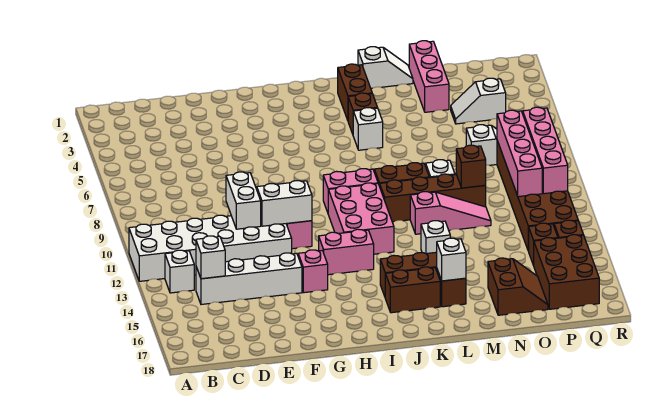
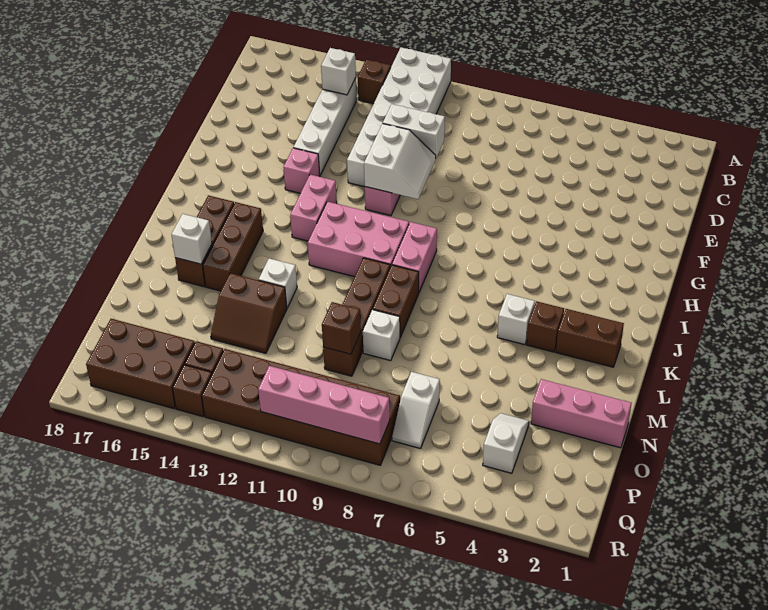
white brick B13 level 1 -> brown brick B13 level 1
white slope L1:M1 level 1 top L -> none
pink slope L11:N11 level 1 top L -> none
brown slope N16:O17 level 1 top N -> brown slope M13:N14 level 1 top M
pink brick P8:P11 level 2 -> none

